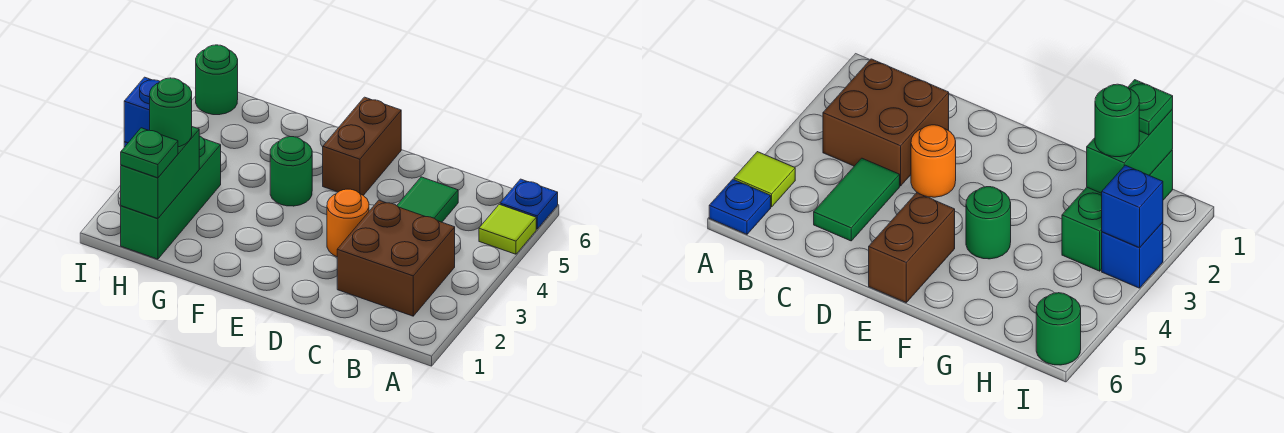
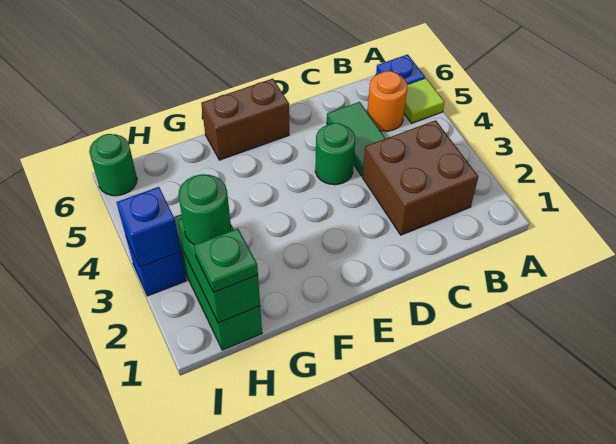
orange round brick D3 level 1 -> orange round brick B5 level 1
brown brick E5:E6 level 1 -> brown brick E6:F6 level 1
green round brick F4 level 1 -> green round brick D4 level 1

